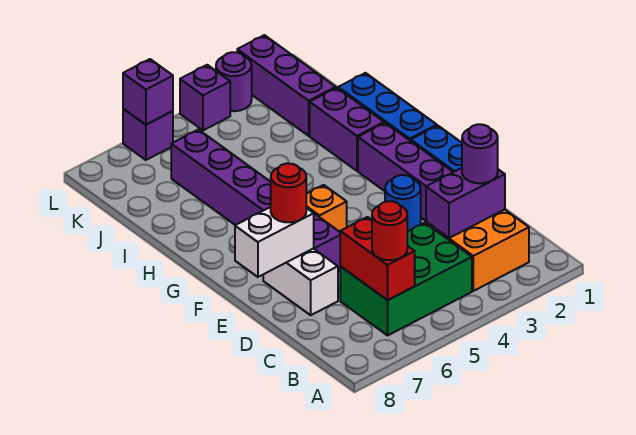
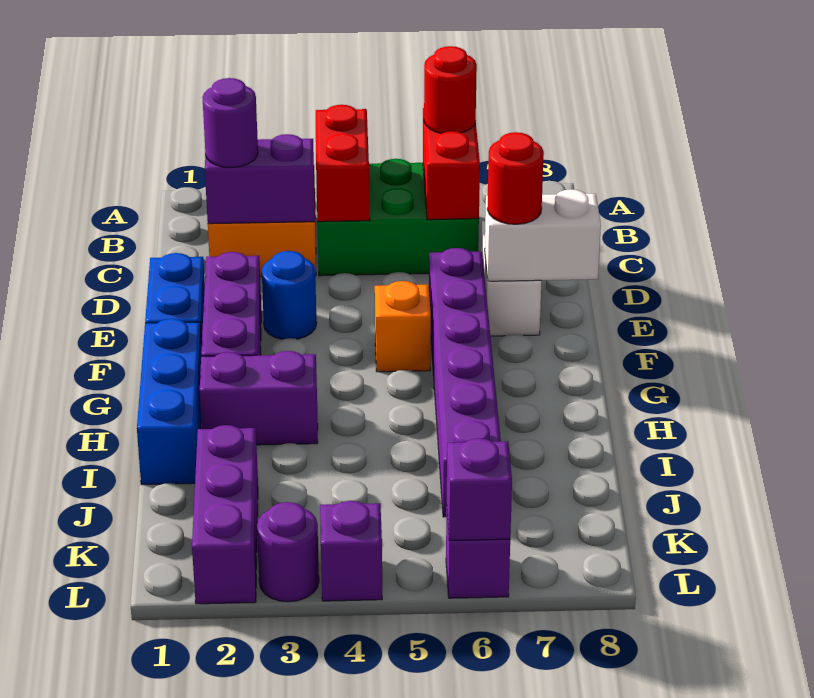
none -> red brick B4:C4 level 2
purple brick H2:I2 level 1 -> purple brick H2:H3 level 1

